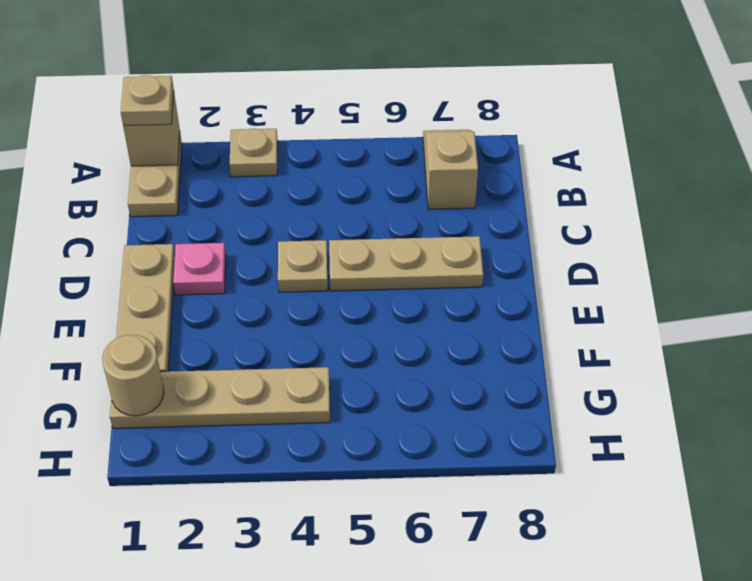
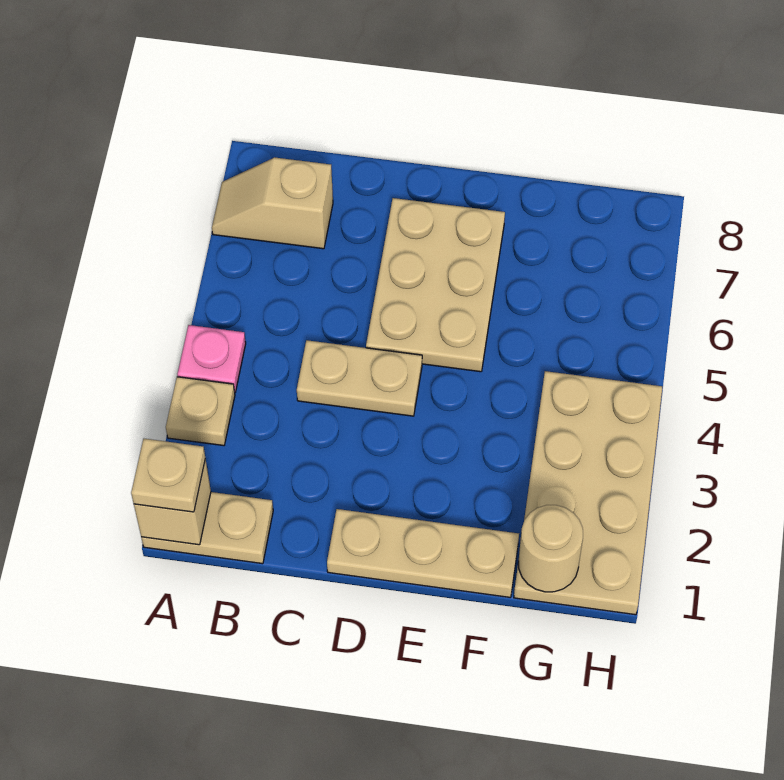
pink plate D2 level 1 -> pink plate A4 level 1
tan plate D4 level 1 -> tan plate C4:D4 level 1
tan plate D5:D7 level 1 -> tan plate D5:E7 level 1
tan plate G1:G4 level 1 -> tan plate G1:H4 level 1

